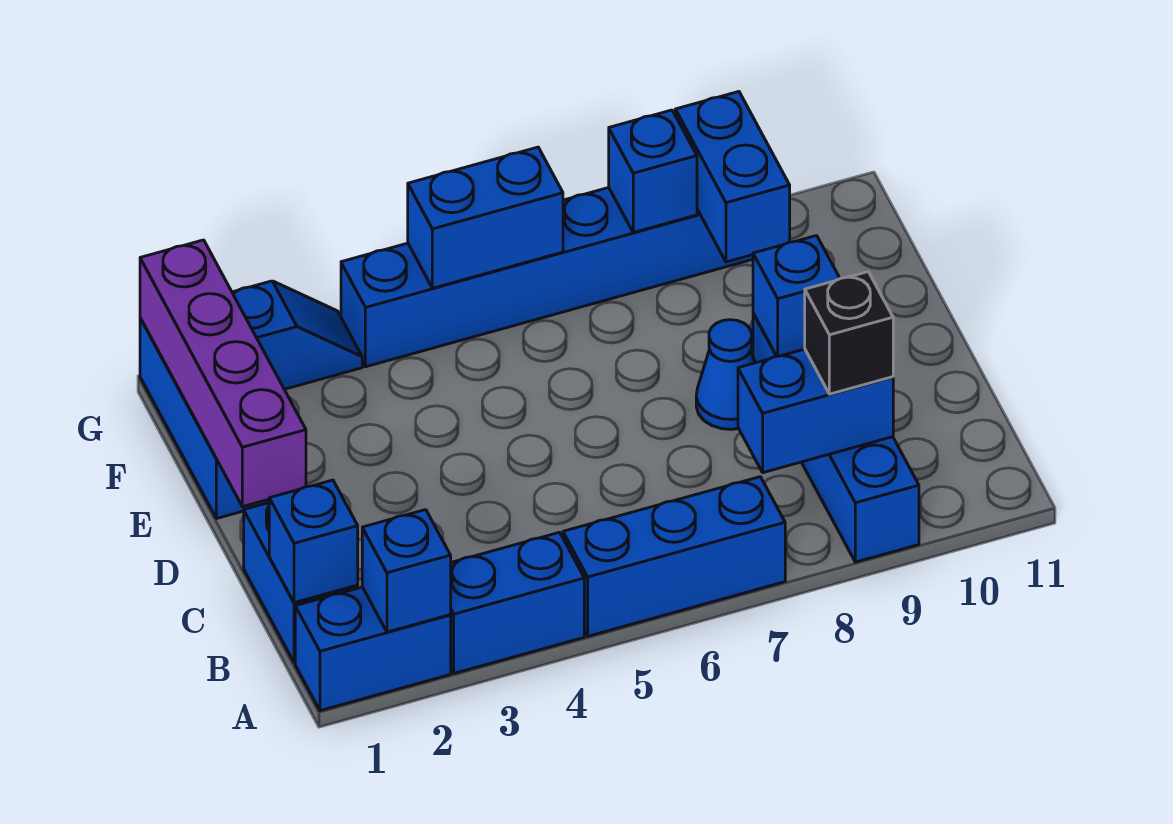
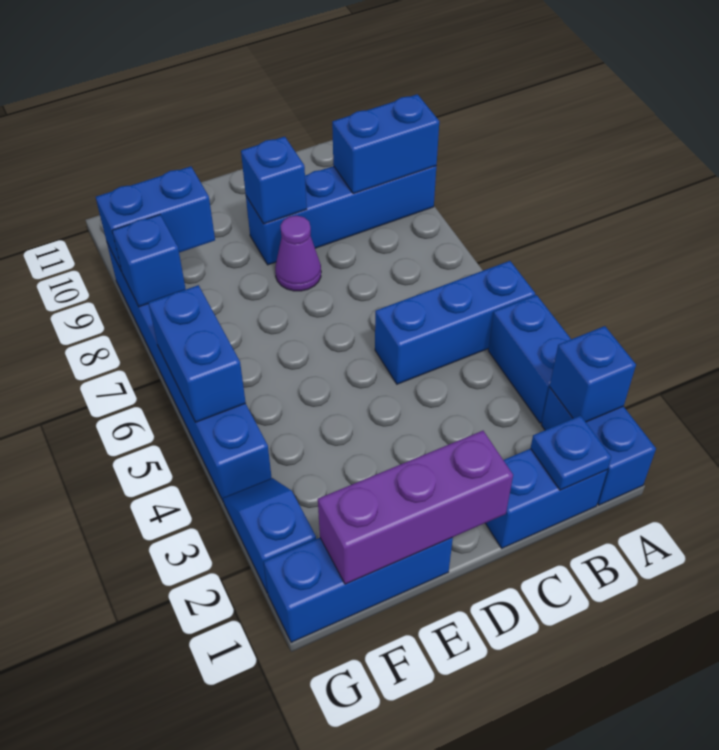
blue brick A5:A7 level 1 -> blue brick A5:C5 level 1
blue brick B1 level 2 -> blue plate B1 level 2
blue brick B8:B9 level 2 -> blue brick A9:B9 level 2
black brick B9 level 3 -> none
purple brick D1:G1 level 2 -> purple brick D1:F1 level 2
blue cone D8 level 1 -> purple cone D8 level 1

